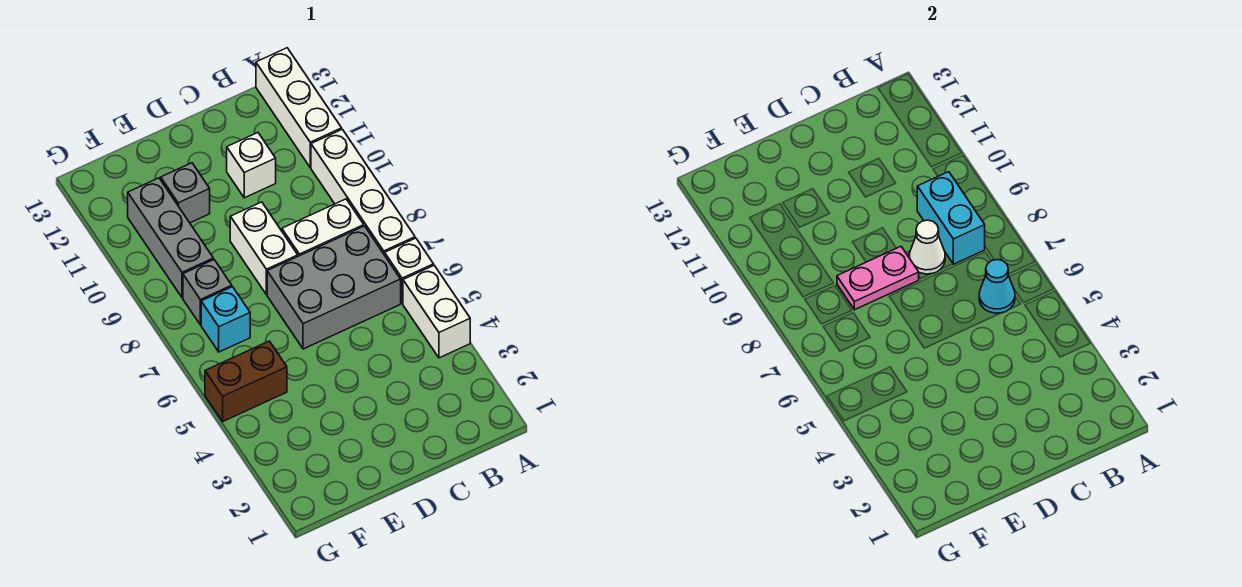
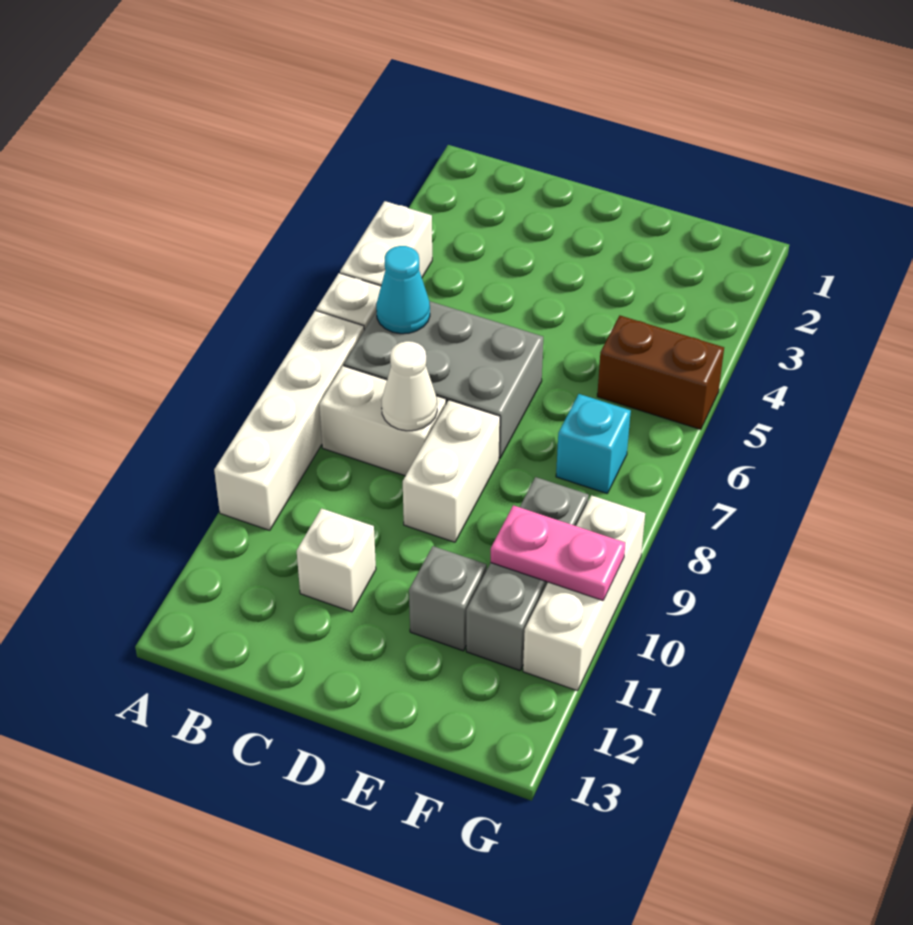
white brick A11:A13 level 1 -> white brick G9:G11 level 1
cyan brick B8:B9 level 2 -> none
pink plate D8:E8 level 2 -> pink plate F10:G10 level 2
grey brick F8 level 1 -> none

